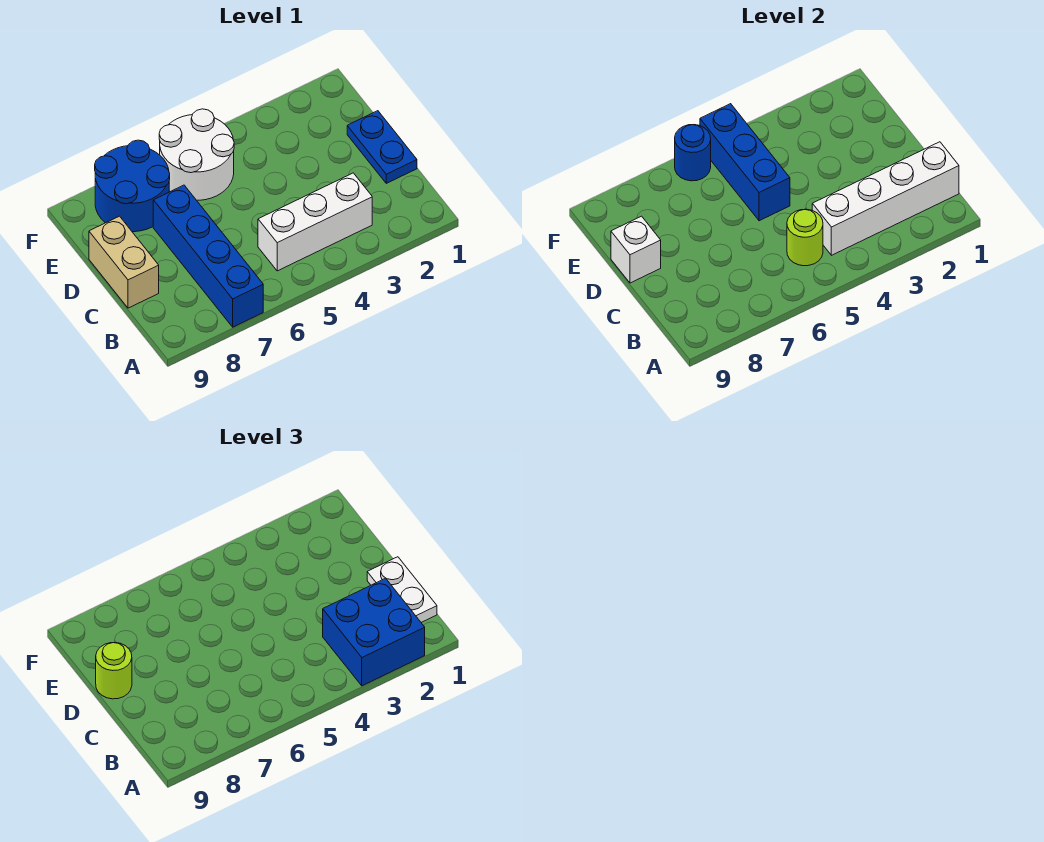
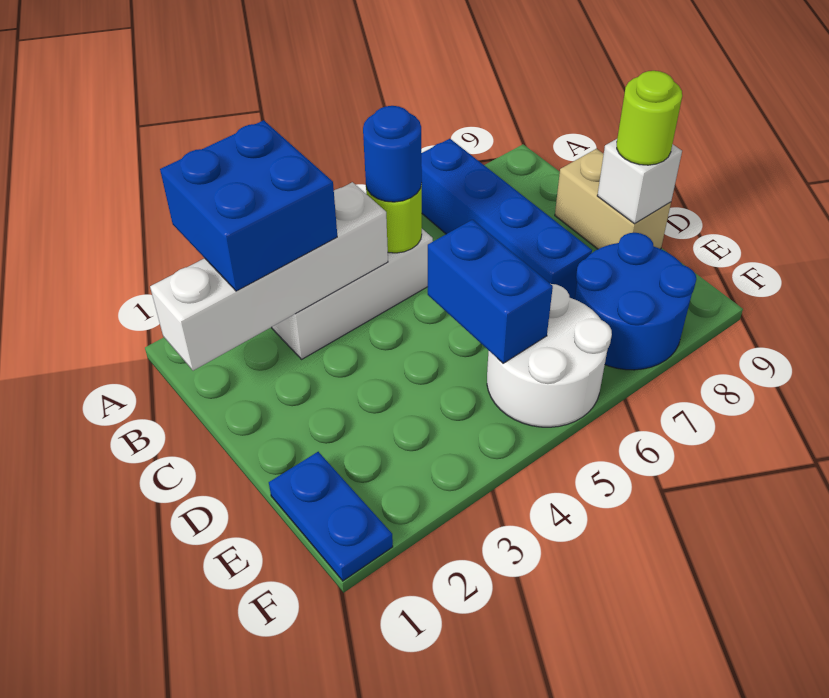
white plate B1:C1 level 3 -> none
blue plate C1:D1 level 1 -> blue plate E1:F1 level 1
blue brick D5:F5 level 2 -> blue brick D5:E5 level 2
blue round brick F6 level 2 -> blue round brick B5 level 3

